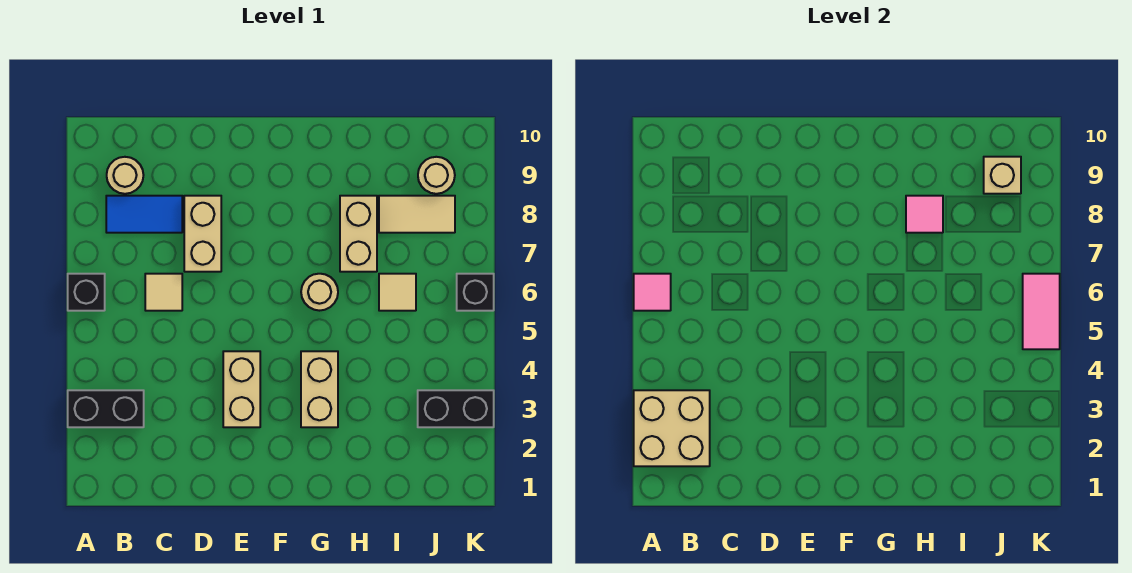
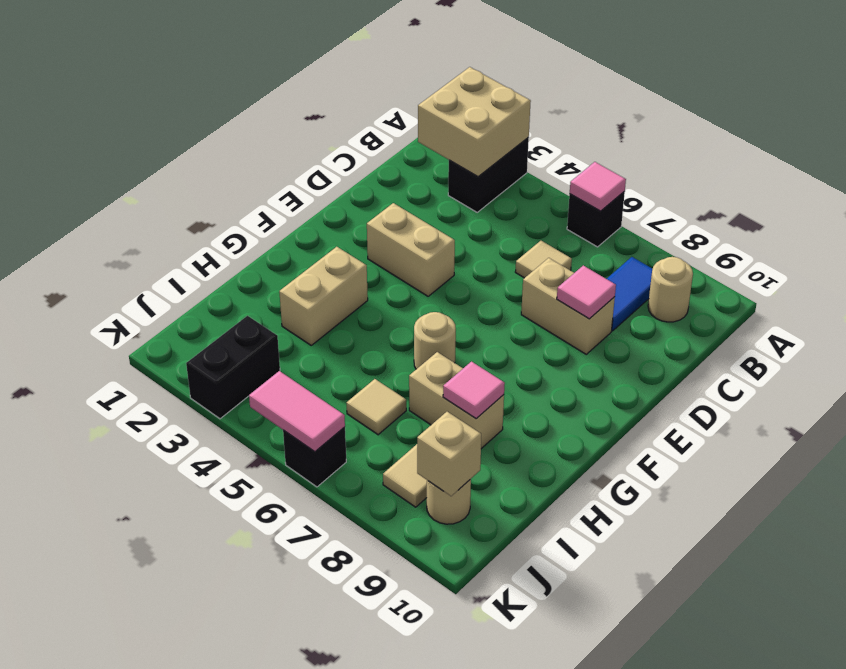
none -> pink tile D8 level 2
tan brick G3:G4 level 1 -> tan brick G3:H3 level 1

